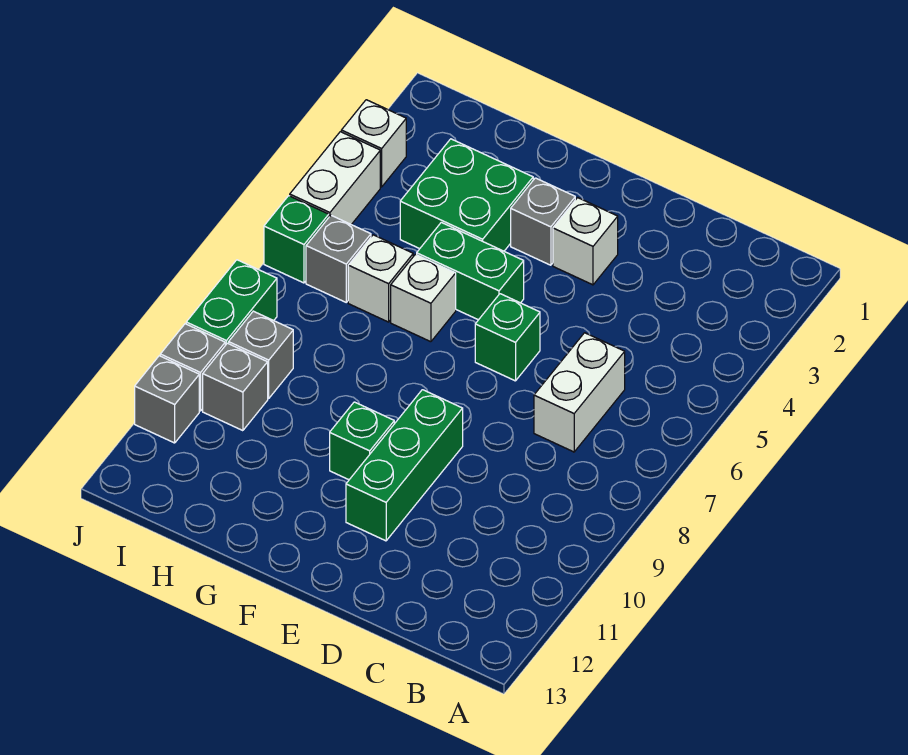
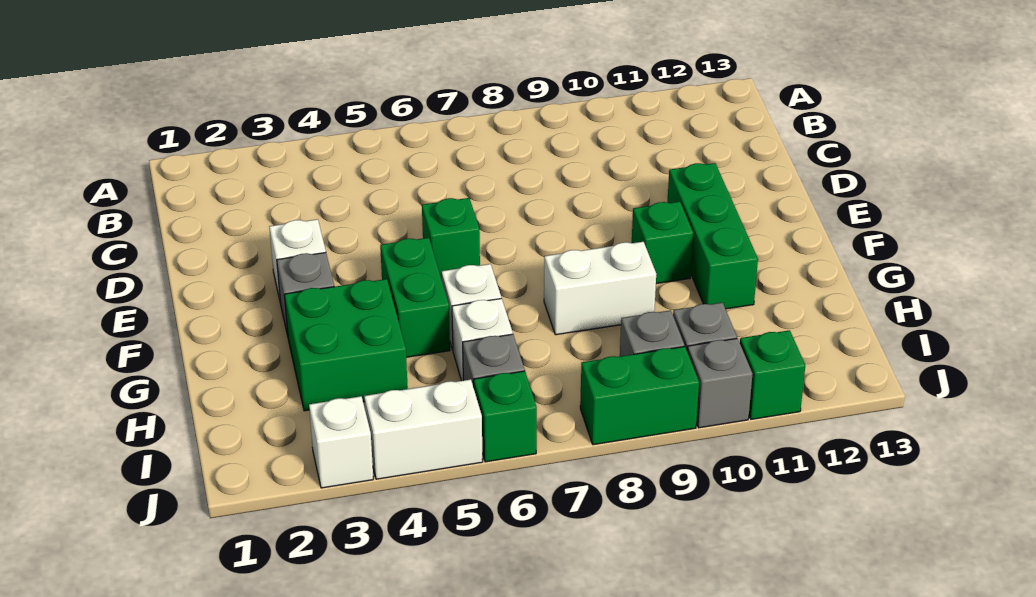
white brick C6:C7 level 1 -> white brick G8:G9 level 1
green brick E9:E11 level 1 -> green brick E11:G11 level 1
grey brick J11 level 1 -> green brick J11 level 1

